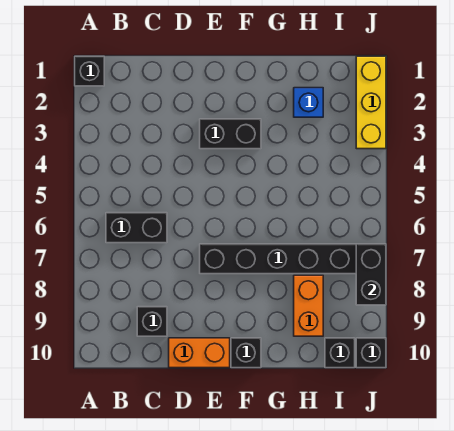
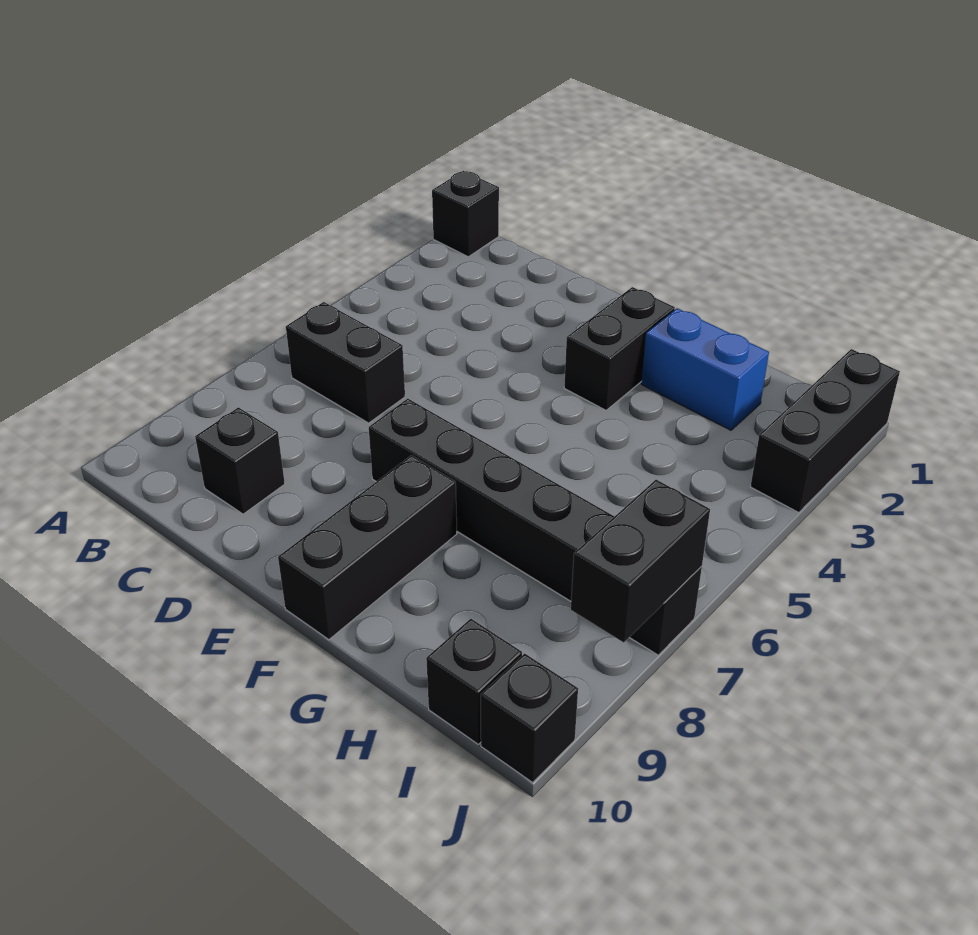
orange brick D10:E10 level 1 -> none
black brick E3:F3 level 1 -> black brick F2:F3 level 1
black brick F10 level 1 -> black brick F8:F10 level 1
blue brick H2 level 1 -> blue brick G2:H2 level 1
orange brick H8:H9 level 1 -> none
yellow brick J1:J3 level 1 -> black brick J1:J3 level 1

